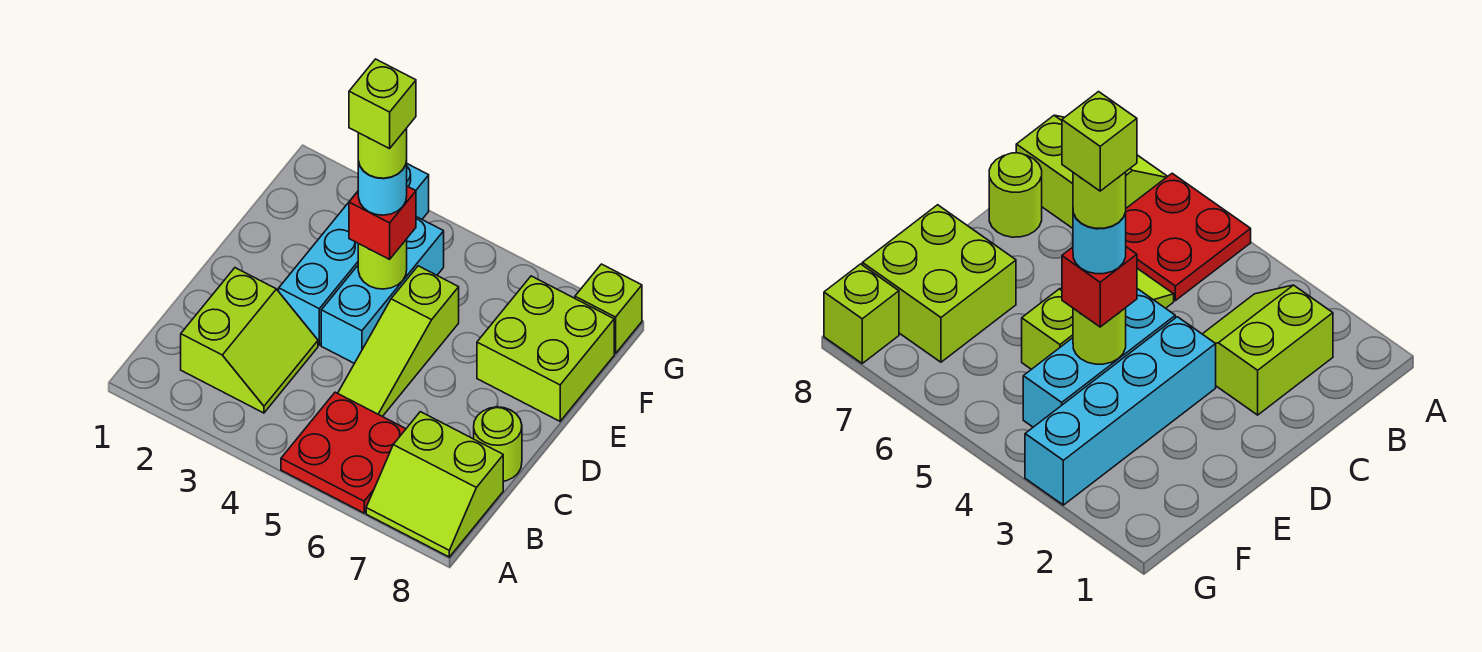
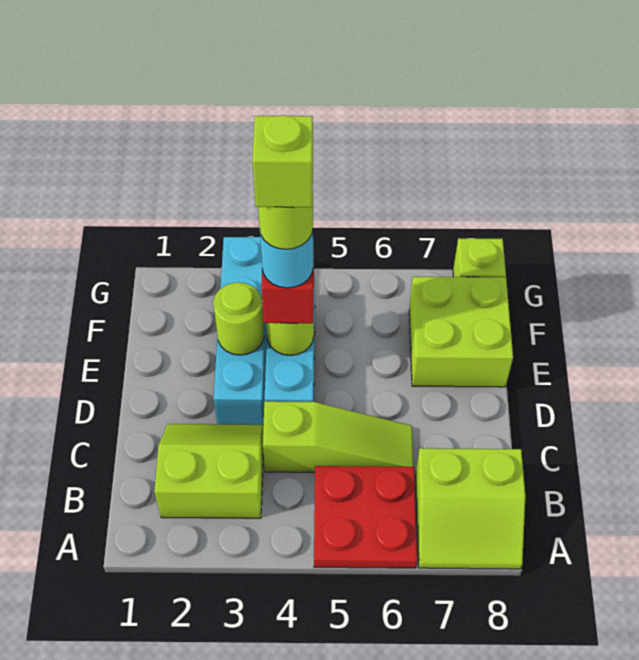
lime slope B2:C3 level 1 top 2 -> lime slope B2:C3 level 1 top B
lime slope C5:E5 level 1 top E -> lime slope C4:C6 level 1 top 4
lime round brick C8 level 1 -> lime round brick E3 level 2

